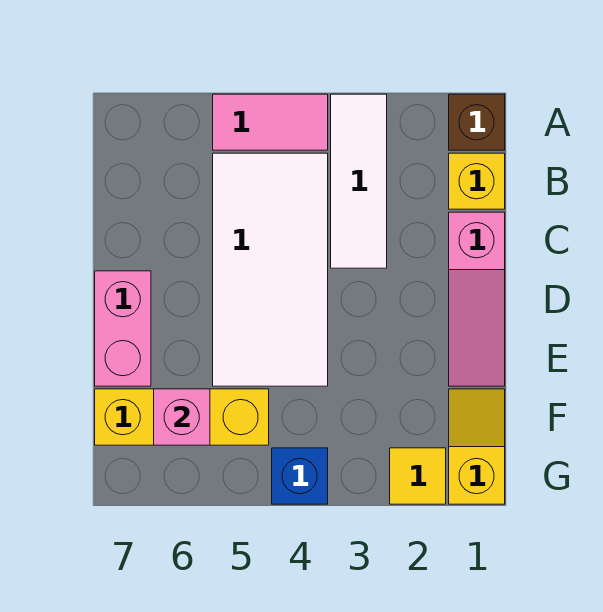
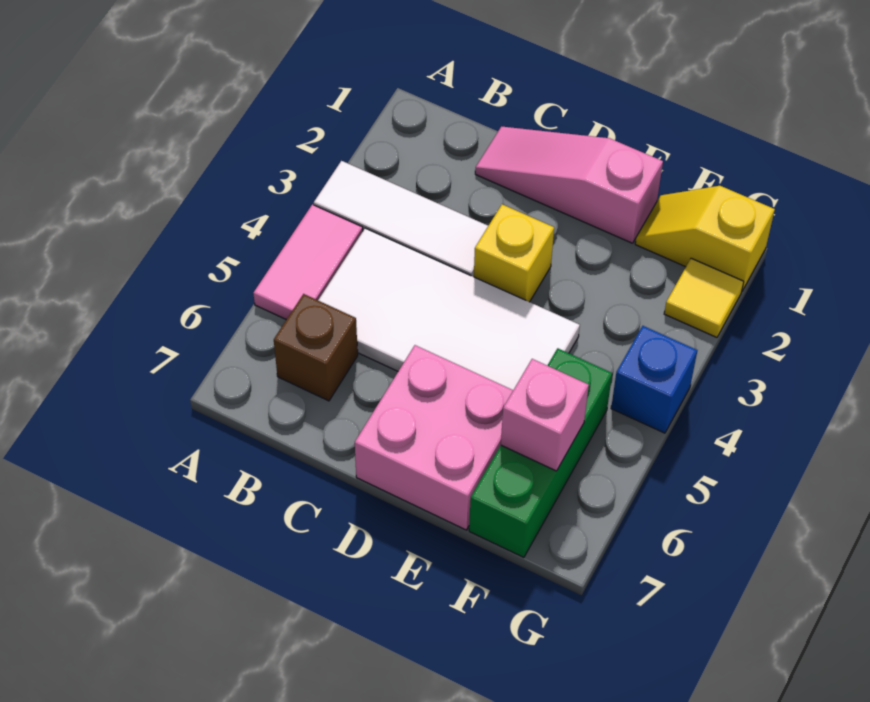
brown brick A1 level 1 -> brown brick B6 level 1
yellow brick B1 level 1 -> yellow brick D3 level 1
pink slope C1:E1 level 1 top C -> pink slope C1:E1 level 1 top E
pink brick D7:E7 level 1 -> pink brick D6:E7 level 1
yellow brick F5:F7 level 1 -> green brick F5:F7 level 1

